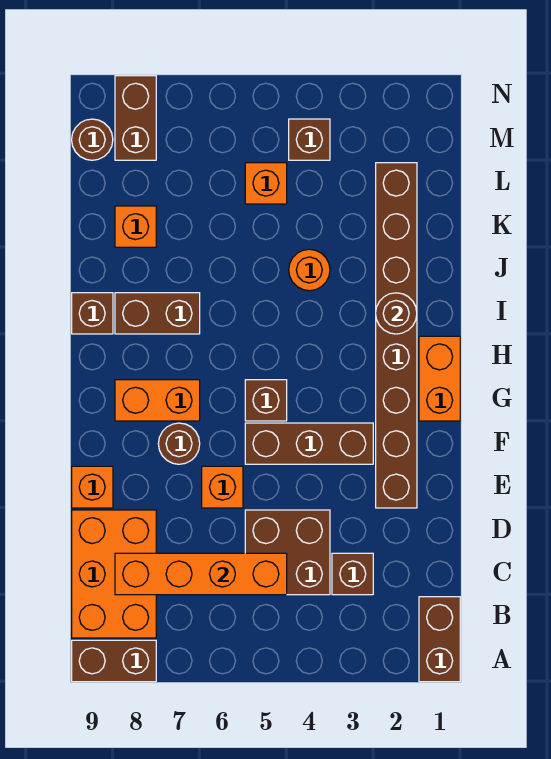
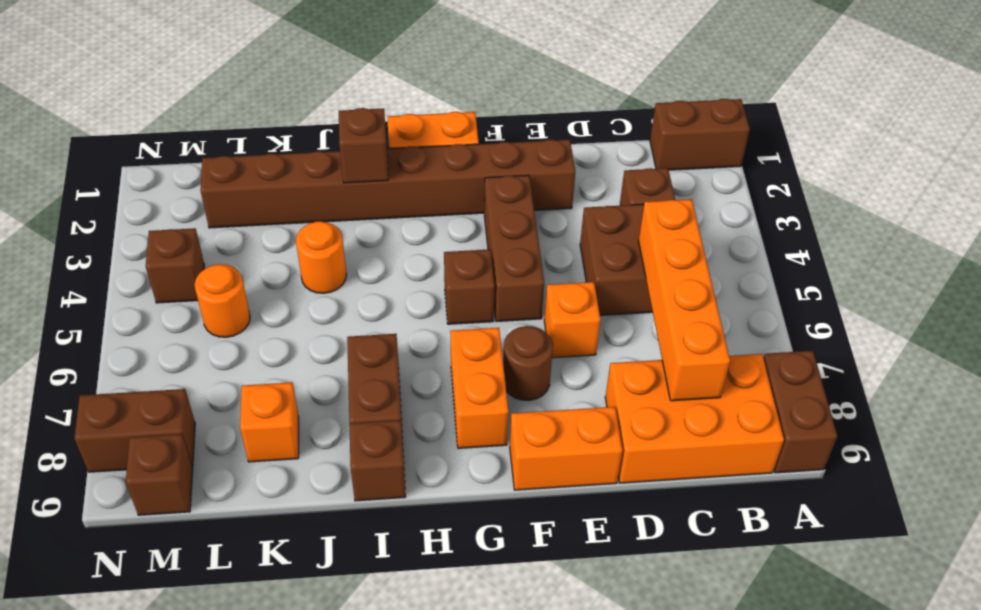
orange brick E9 level 1 -> orange brick E9:F9 level 1
brown round brick I2 level 2 -> brown brick I2 level 2
orange brick L5 level 1 -> orange round brick L5 level 1
brown round brick M9 level 1 -> brown brick M9 level 1

